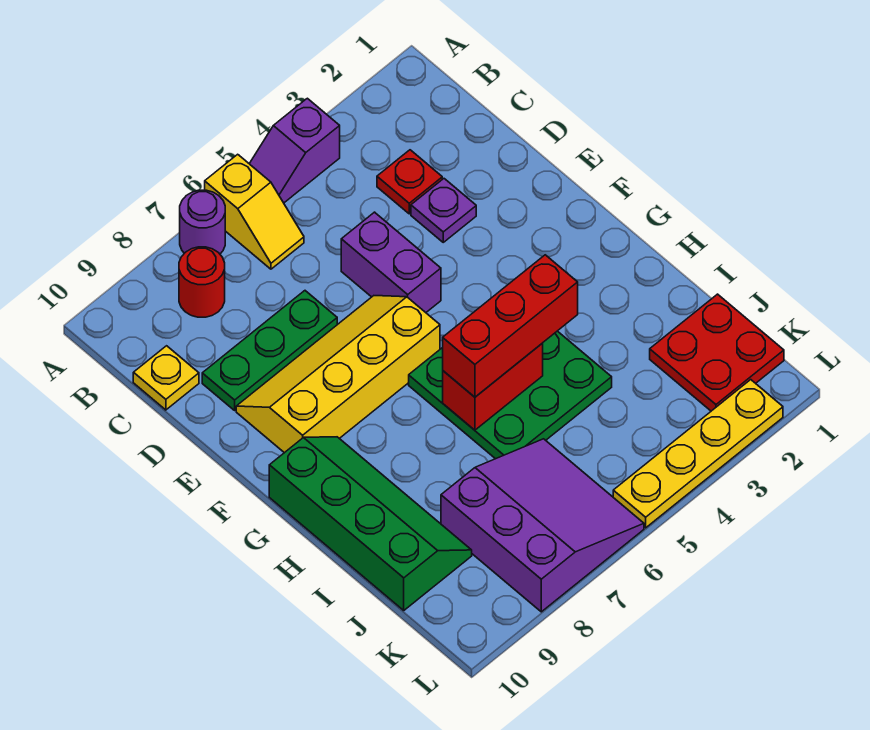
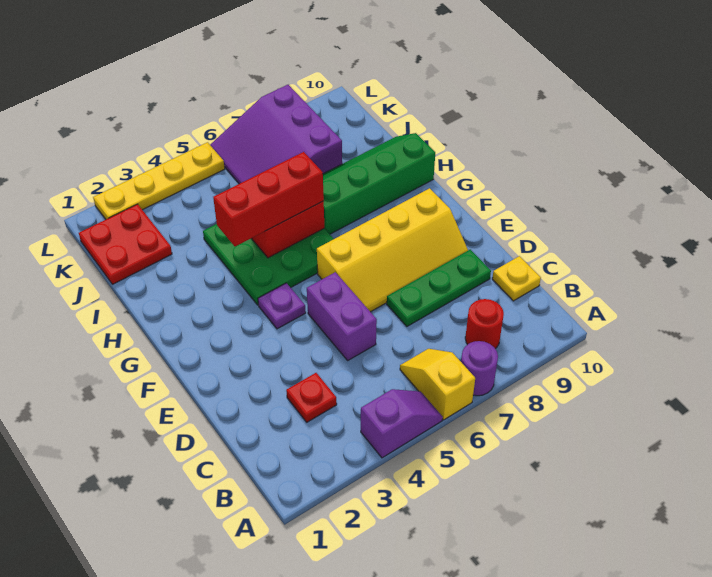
purple plate D3 level 1 -> purple plate F4 level 1
green slope G9:J10 level 1 top 10 -> green slope H7:I10 level 1 top H

